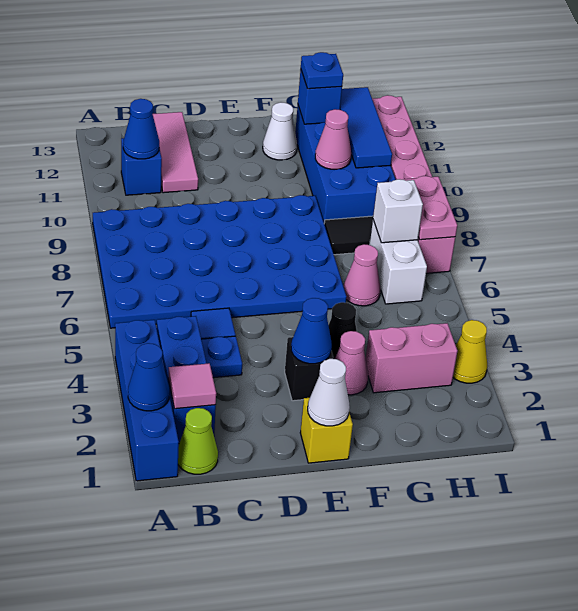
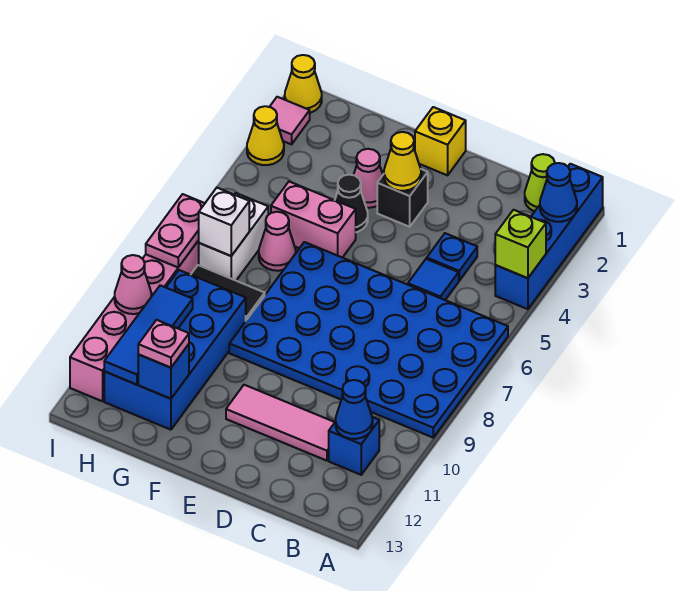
none -> lime brick A4 level 2
blue brick B2:B4 level 1 -> none
pink tile B2 level 2 -> pink tile I2 level 1
pink tile C11:C13 level 1 -> pink tile C11:E11 level 1
white cone E1 level 2 -> none
blue cone E3 level 2 -> yellow cone E3 level 2
white cone F12 level 1 -> none
pink brick G3:H3 level 1 -> pink brick F5:G5 level 1
pink cone G10 level 2 -> pink cone I10 level 2
blue plate G12 level 3 -> pink plate G12 level 3
none -> yellow cone I1 level 1

